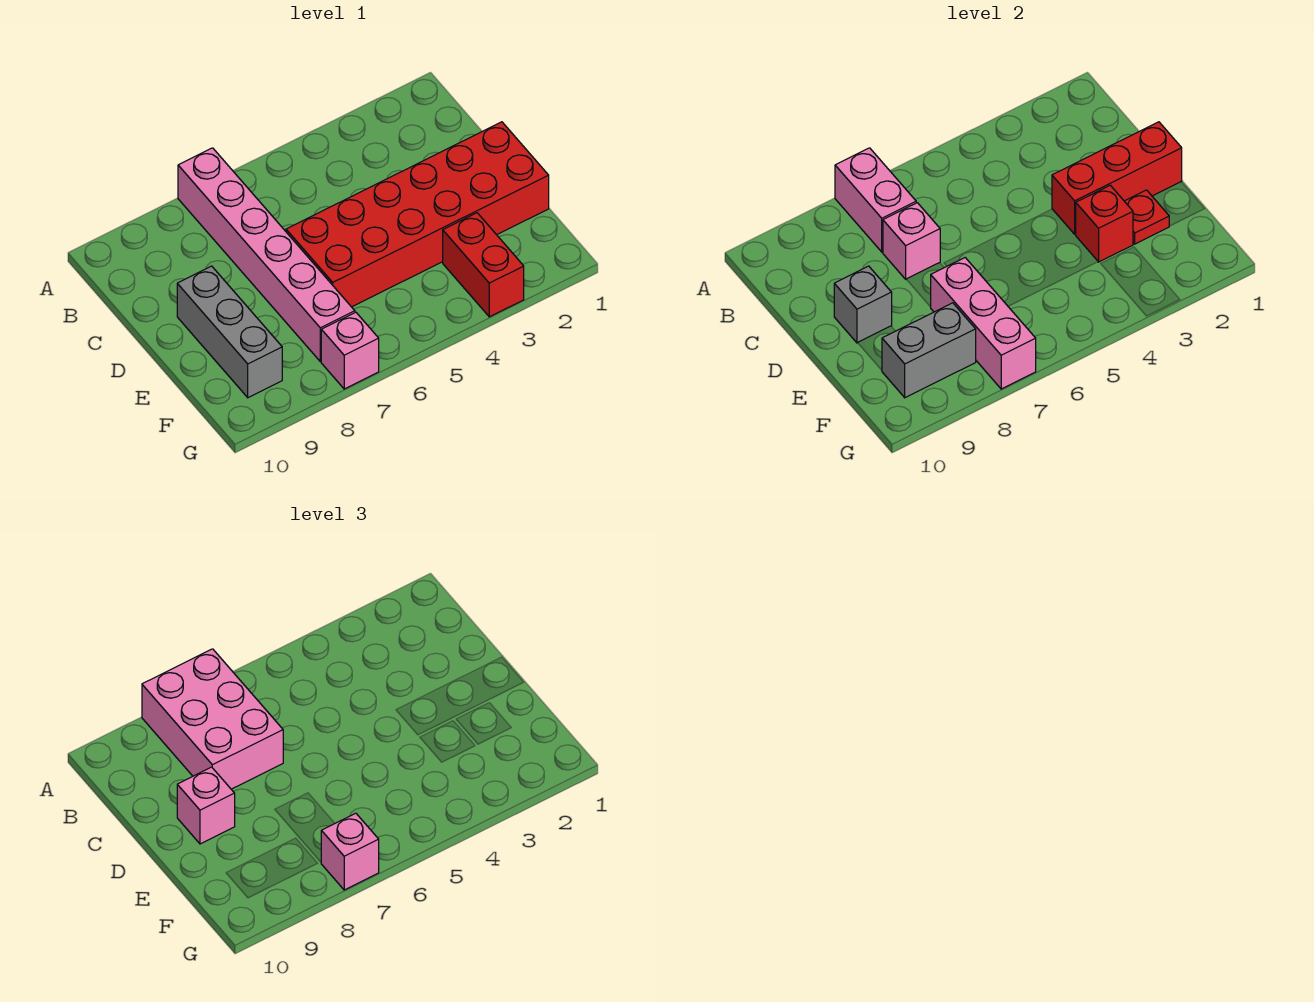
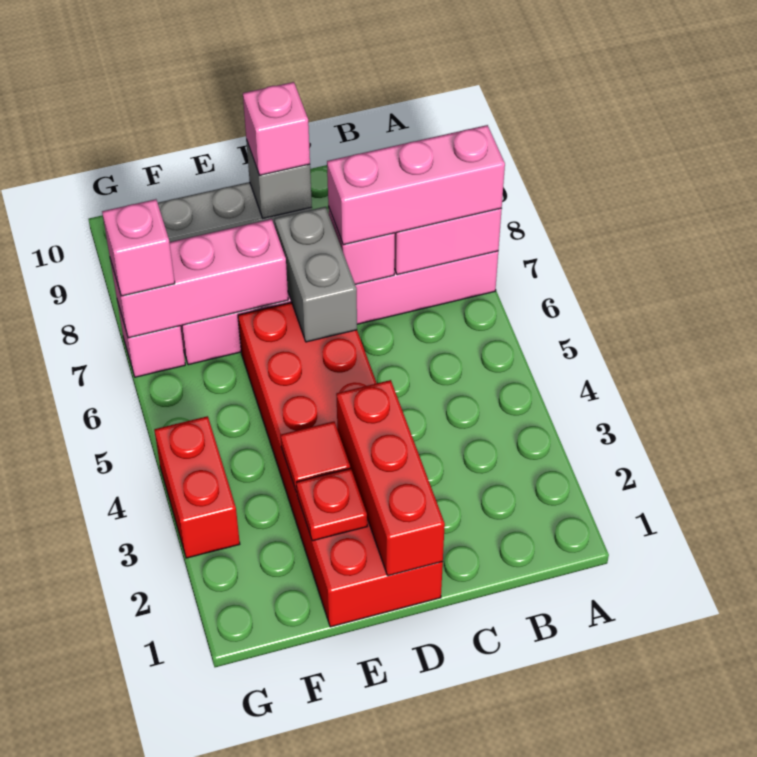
pink brick A7:C8 level 3 -> pink brick A7:C7 level 3
red brick E3 level 2 -> red tile E3 level 2
red brick F3:G3 level 1 -> red brick G3:G4 level 1
grey brick F8:F9 level 2 -> grey brick D6:D7 level 2

